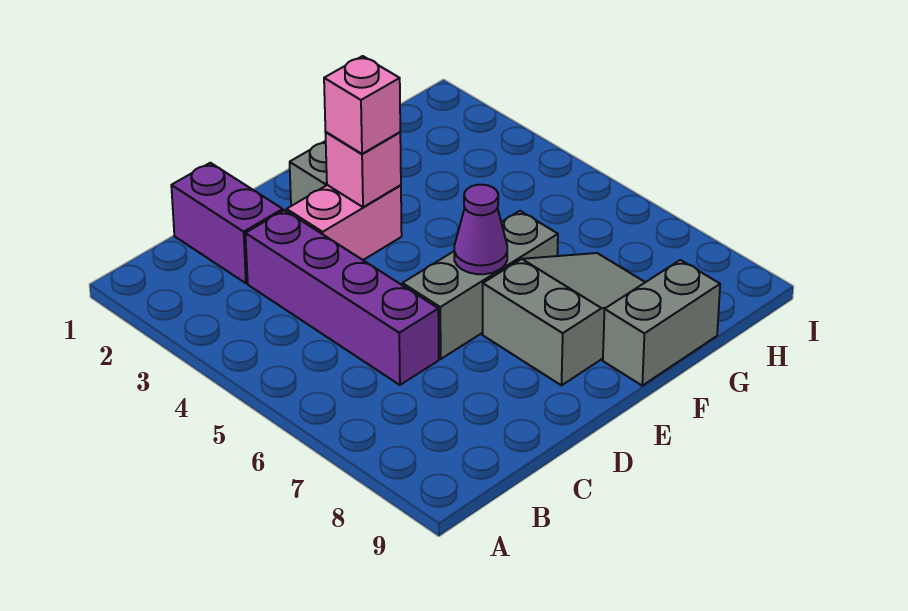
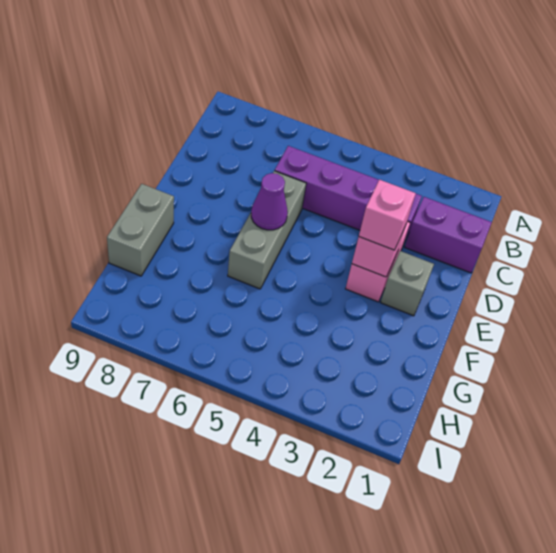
grey slope E7:G8 level 1 top E -> none

